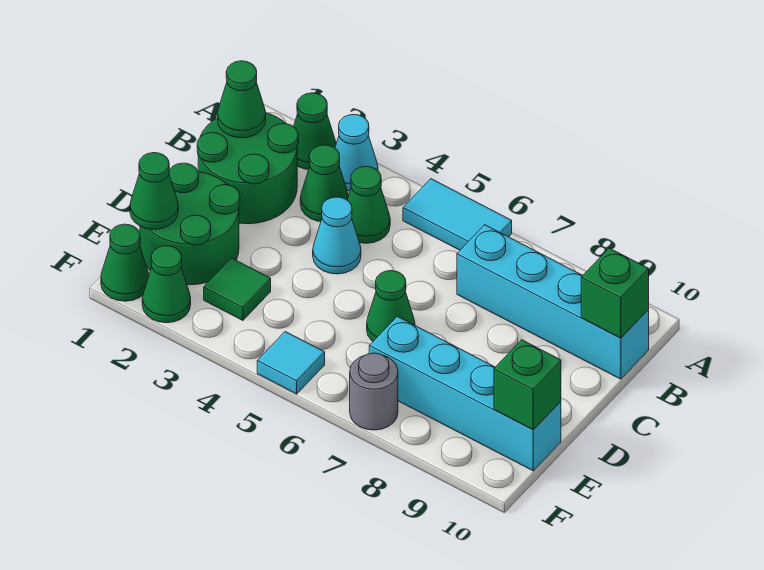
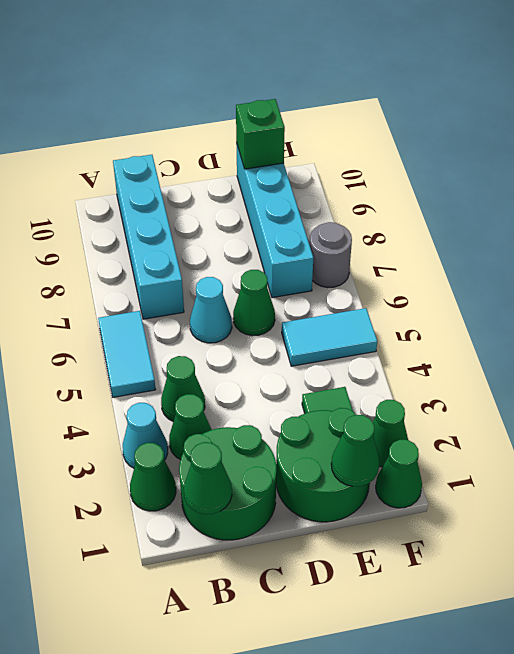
green brick B10 level 2 -> none
cyan cone C4 level 1 -> cyan cone C6 level 1
cyan tile F5 level 1 -> cyan tile E5:F5 level 1

